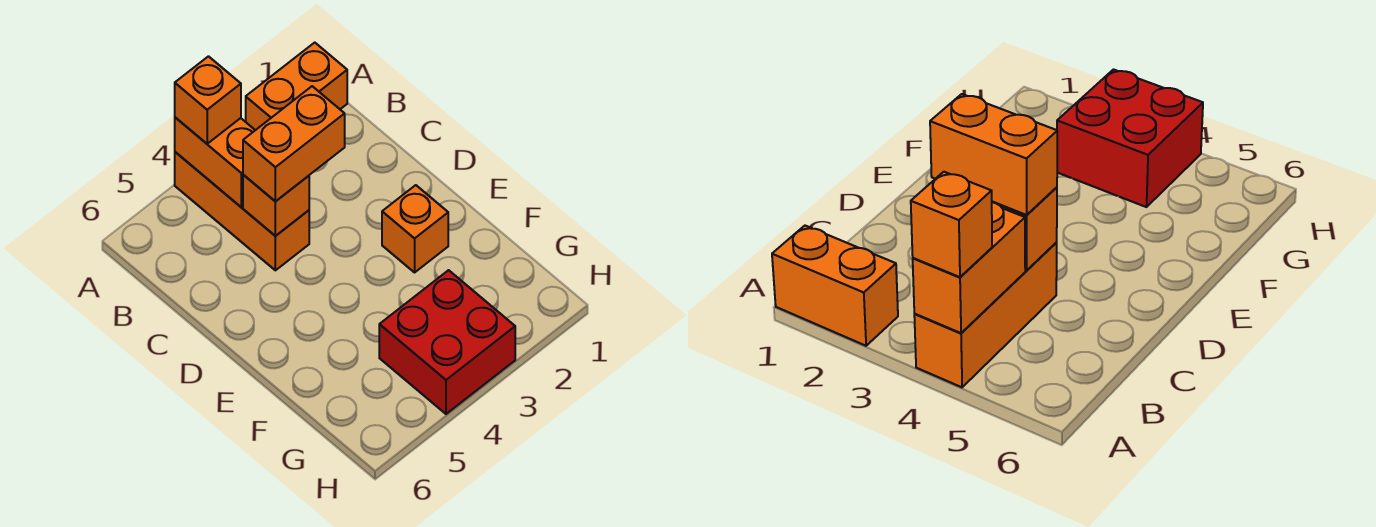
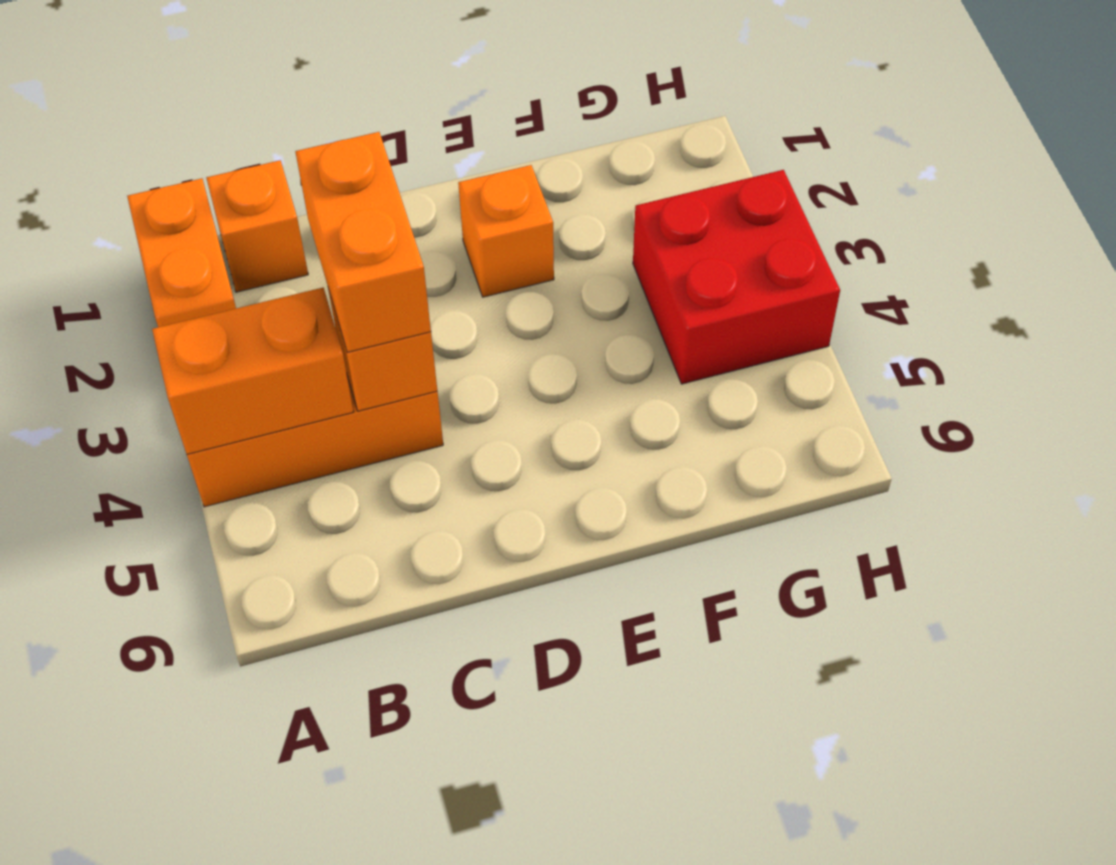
orange brick A4 level 3 -> orange brick B1 level 1

